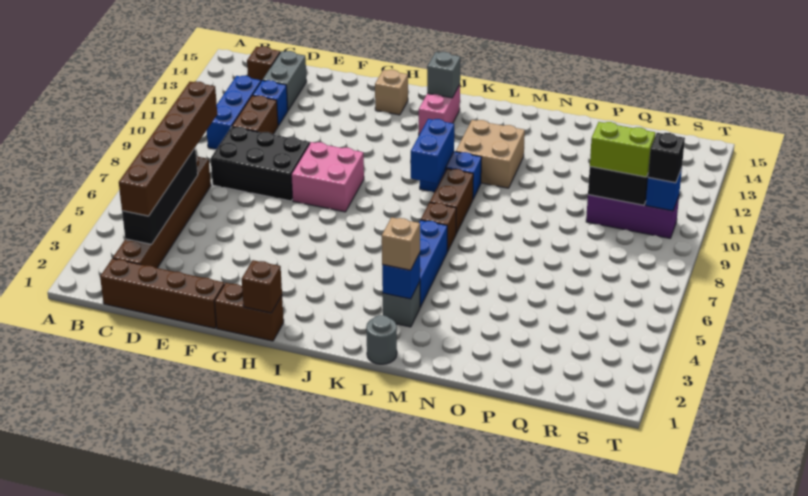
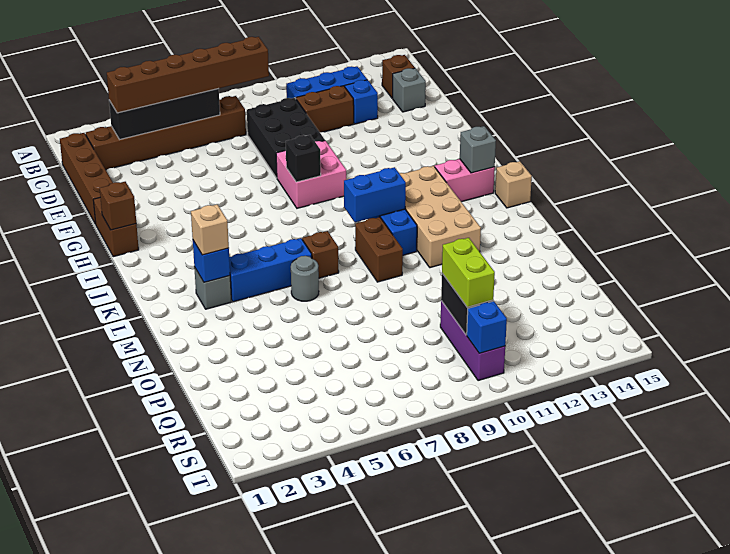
grey brick D13:D14 level 1 -> grey brick D14 level 1
tan brick H14 level 1 -> tan brick K15 level 1
grey round brick L1 level 1 -> grey round brick M6 level 1
brown brick L8:L9 level 1 -> brown brick L9:M9 level 1
tan brick L11:M12 level 1 -> tan brick J11:M12 level 1
black brick S10 level 3 -> black brick H8 level 2

